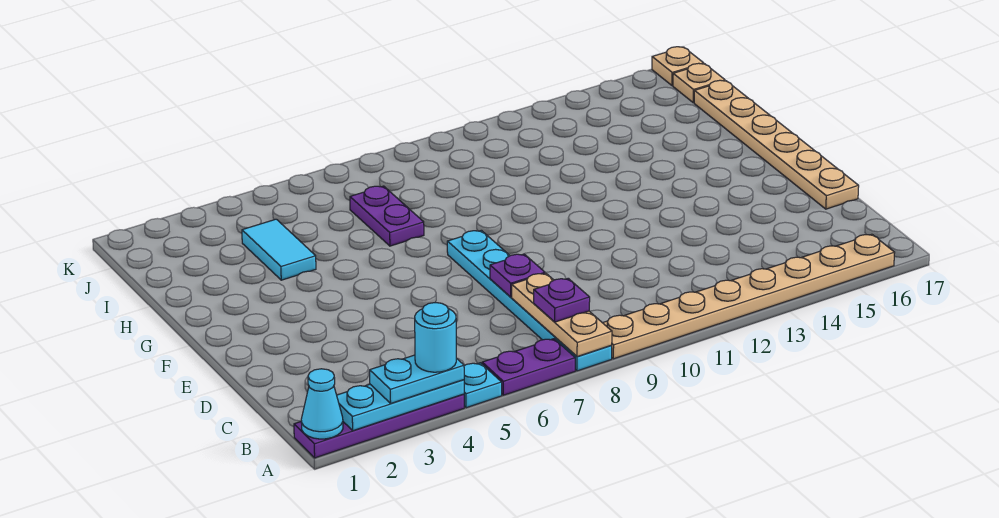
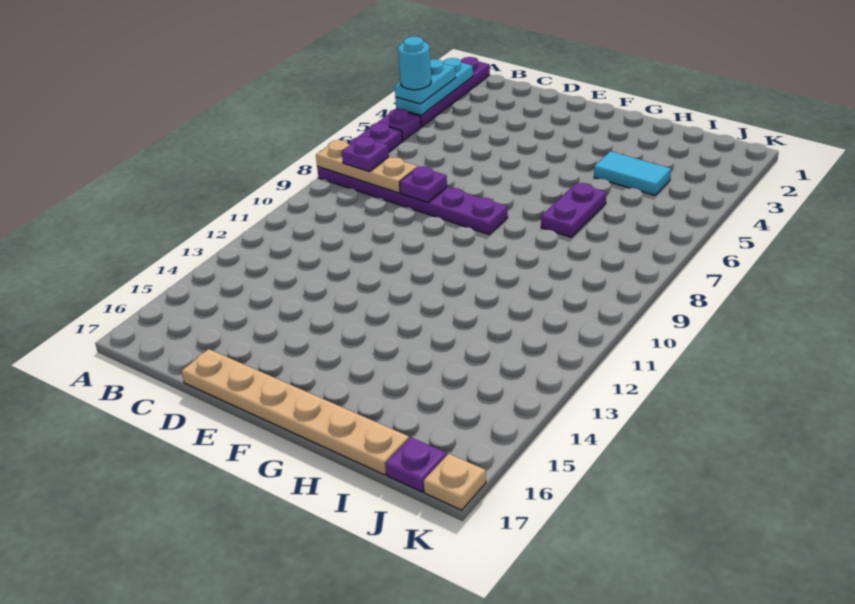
cyan cone A1 level 2 -> none
cyan plate A5 level 1 -> purple plate A5 level 1
cyan plate A8:F8 level 1 -> purple plate A8:F8 level 1
tan plate A9:A16 level 1 -> none
purple plate H7:I7 level 1 -> purple plate H6:H7 level 1
tan plate J17 level 1 -> purple plate J17 level 1

